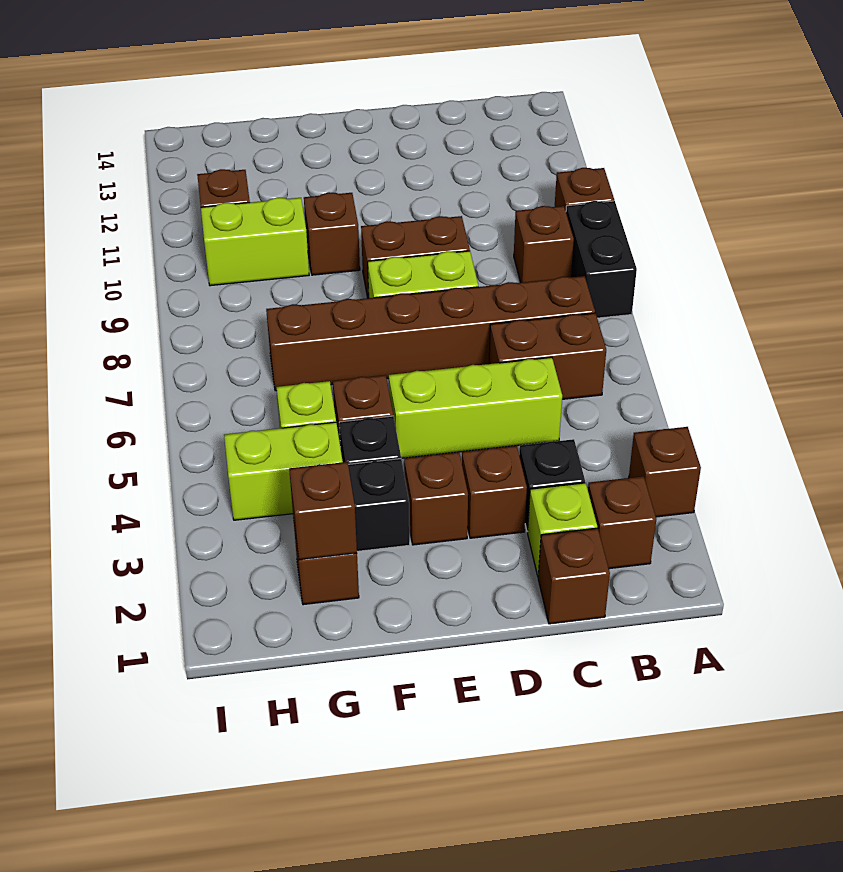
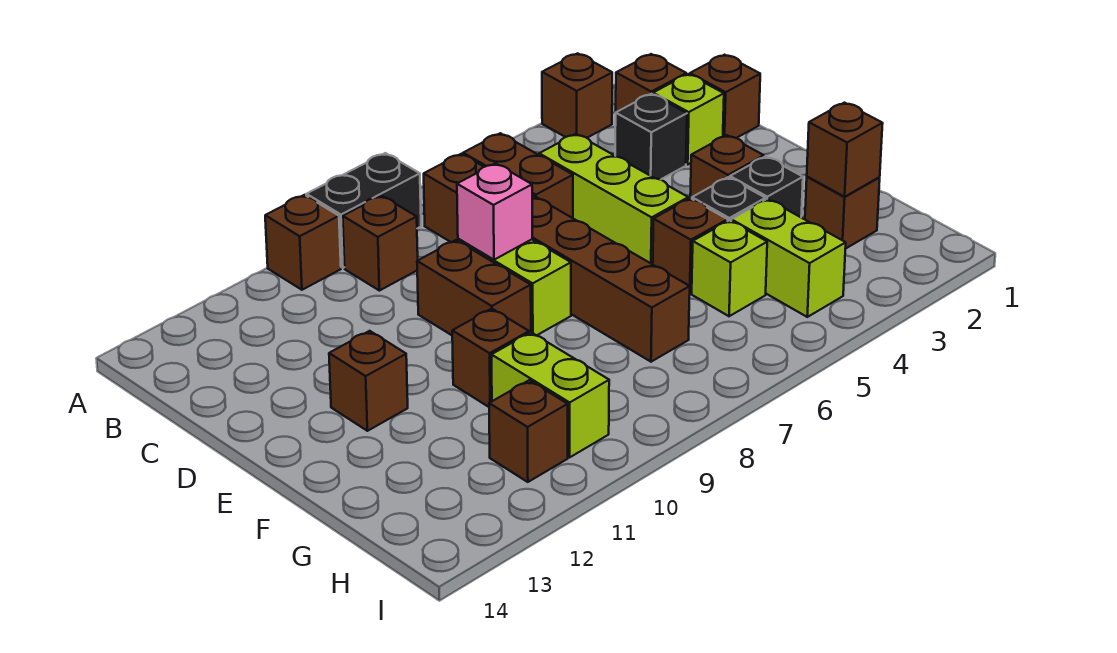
brown brick D3 level 1 -> brown brick E12 level 1
none -> pink brick D8 level 2

